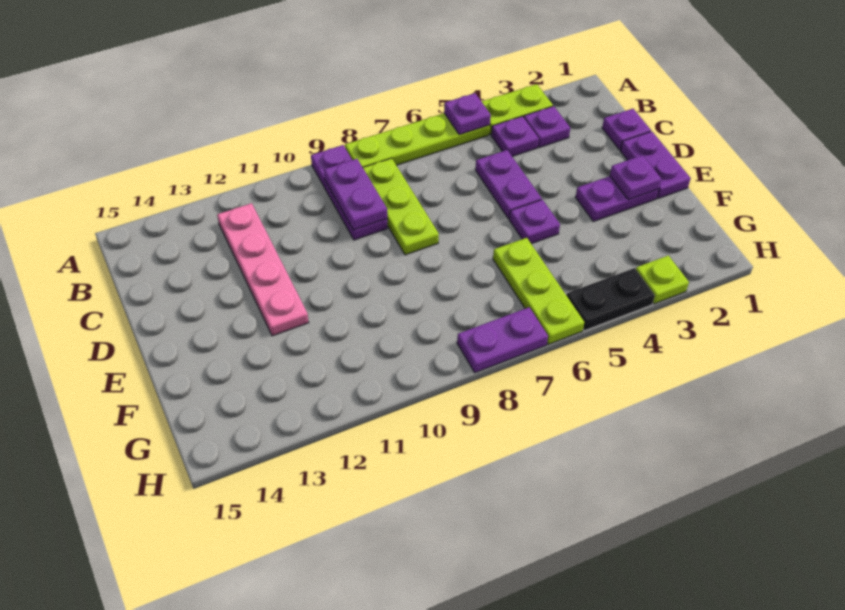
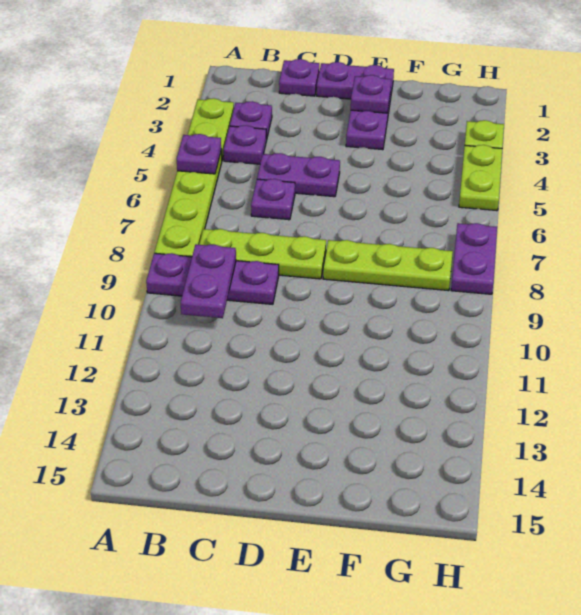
purple plate B9:C9 level 2 -> purple plate B9:B10 level 2
pink plate B12:E12 level 1 -> none
purple plate E5 level 1 -> purple plate C6 level 1
lime plate F6:H6 level 1 -> lime plate E8:G8 level 1
black plate H4:H5 level 1 -> lime plate H4:H5 level 1

